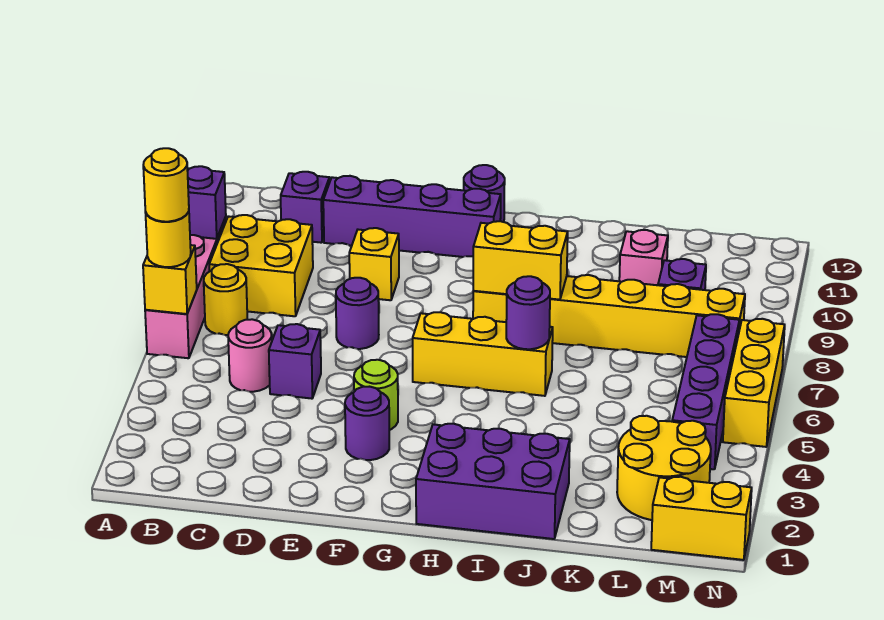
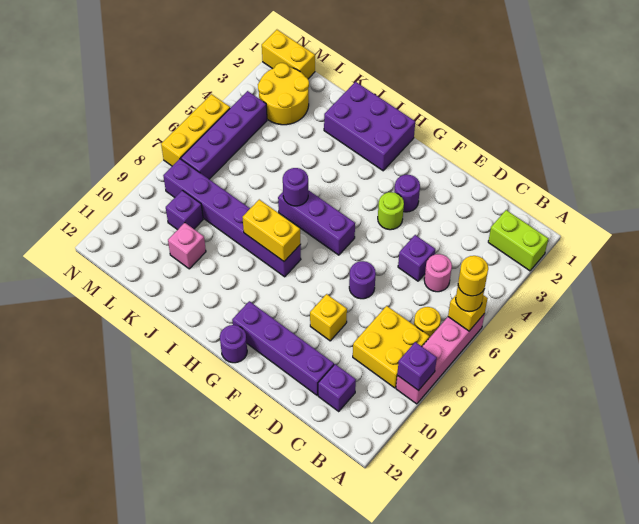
none -> lime brick A2:B2 level 1
yellow brick G6:I6 level 1 -> purple brick G6:I6 level 1
yellow brick H8:M8 level 1 -> purple brick H8:M8 level 1

